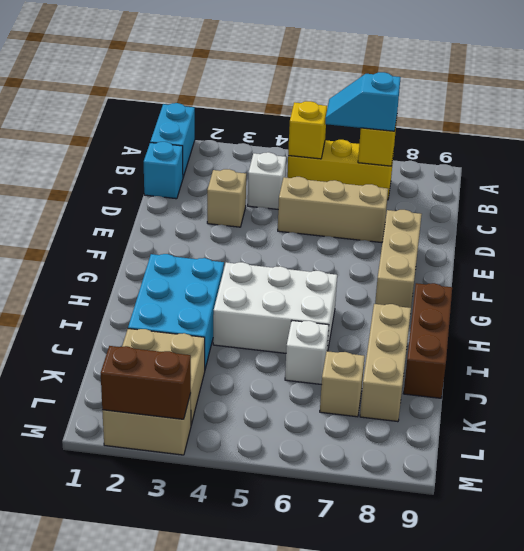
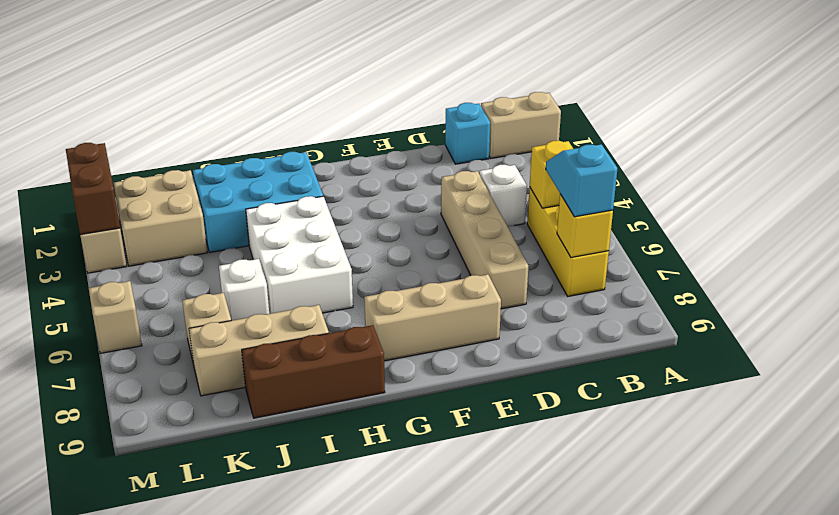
cyan brick A1:B1 level 1 -> tan brick A1:B1 level 1
tan brick D3 level 1 -> tan brick M6 level 1
tan brick D5:D7 level 1 -> tan brick D4:D7 level 1

